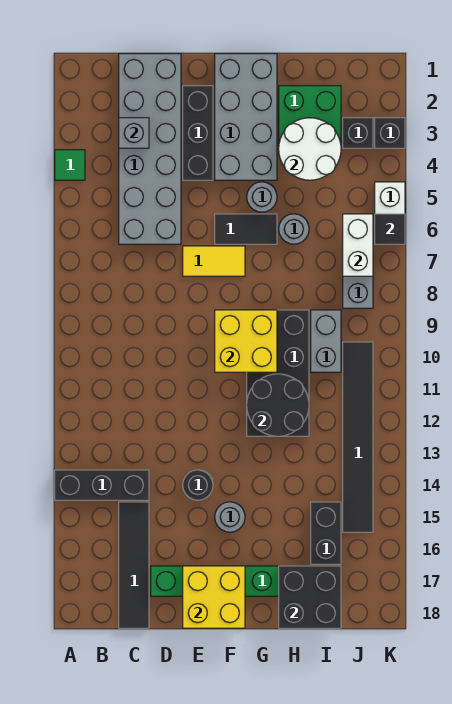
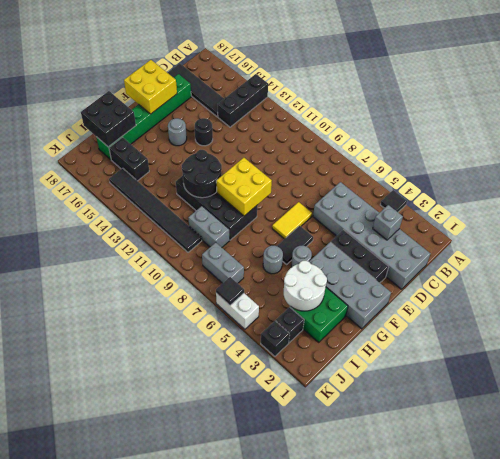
green tile A4 level 1 -> black tile A4 level 1
white brick J6:J7 level 2 -> none

